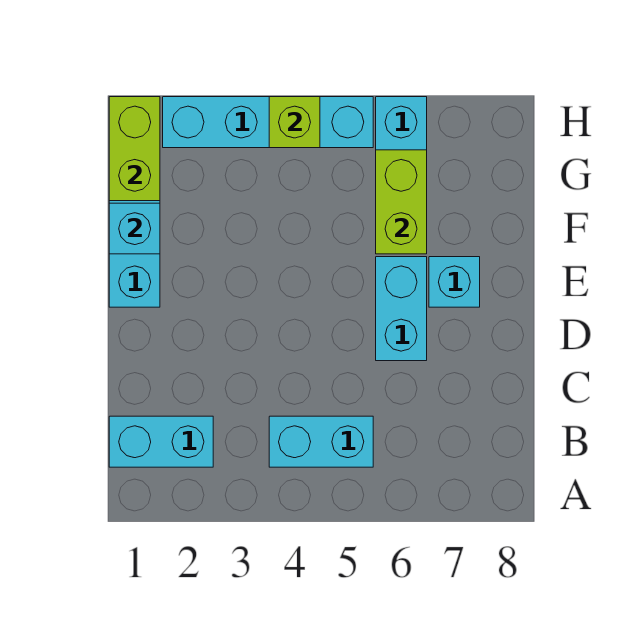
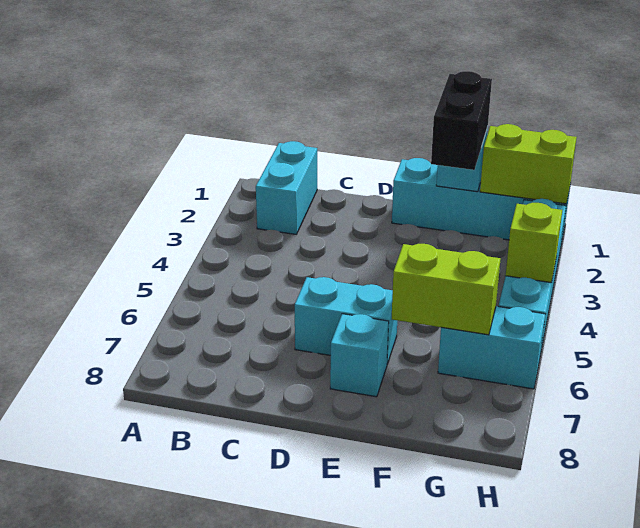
cyan brick B4:B5 level 1 -> none
none -> black brick F1:F2 level 3

